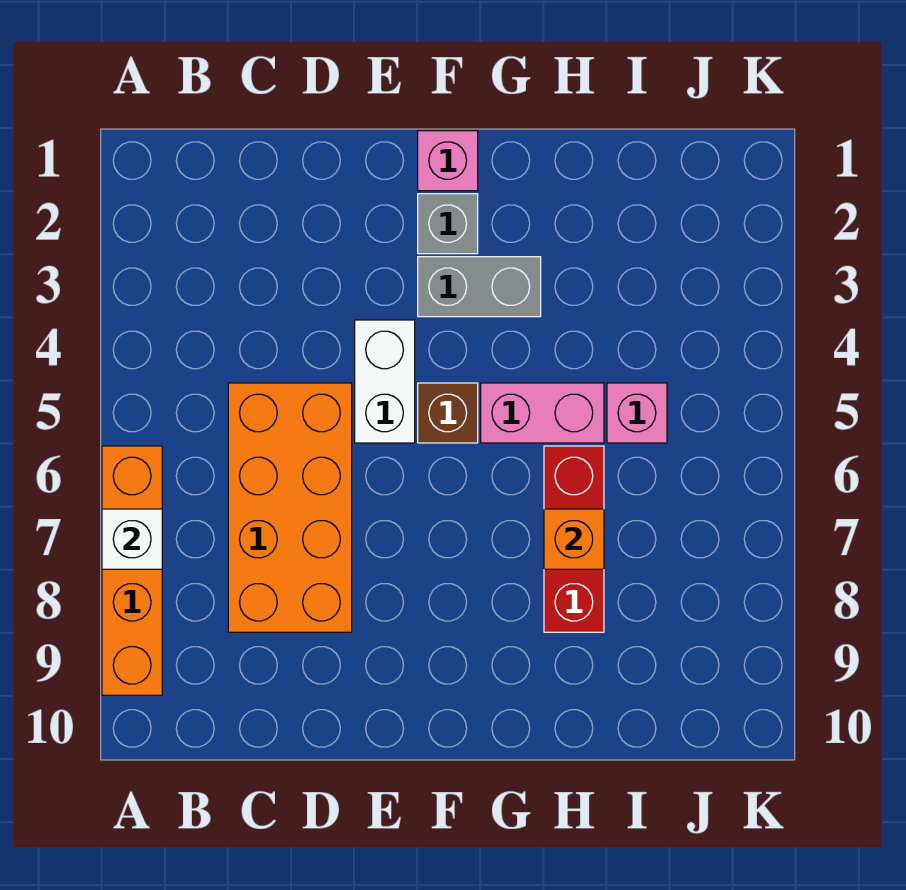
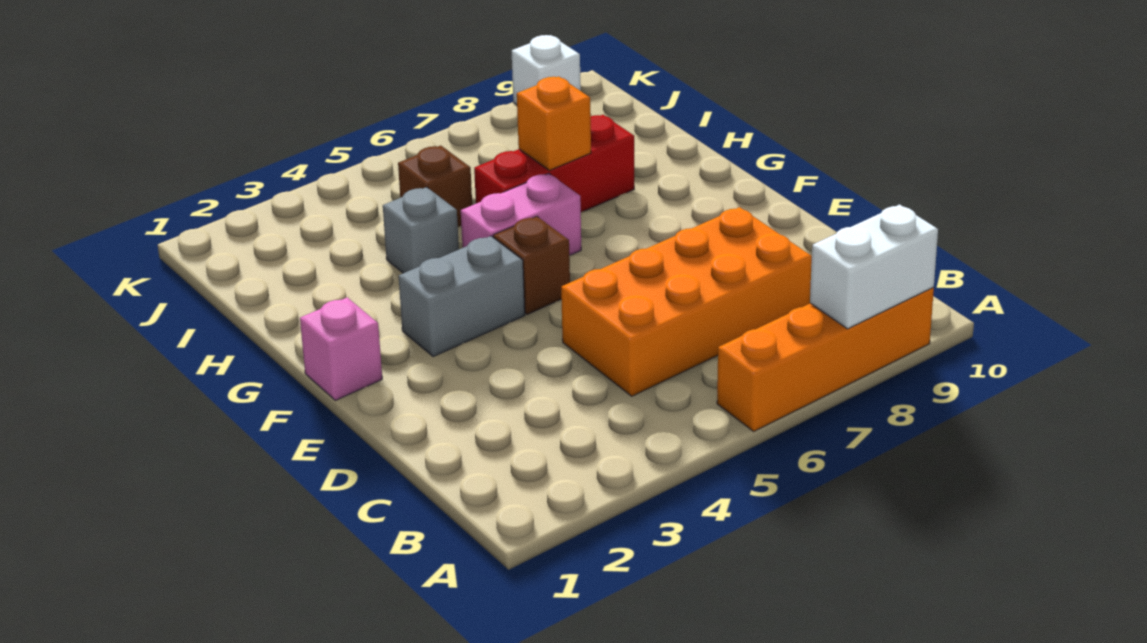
white brick A7 level 2 -> white brick K9 level 1
white brick E4:E5 level 1 -> white brick A8:A9 level 2
grey brick F2 level 1 -> grey brick H4 level 1
grey brick F3:G3 level 1 -> grey brick F3:F4 level 1
pink brick G5:H5 level 1 -> pink brick G5:G6 level 1
pink brick I5 level 1 -> brown brick I5 level 1

